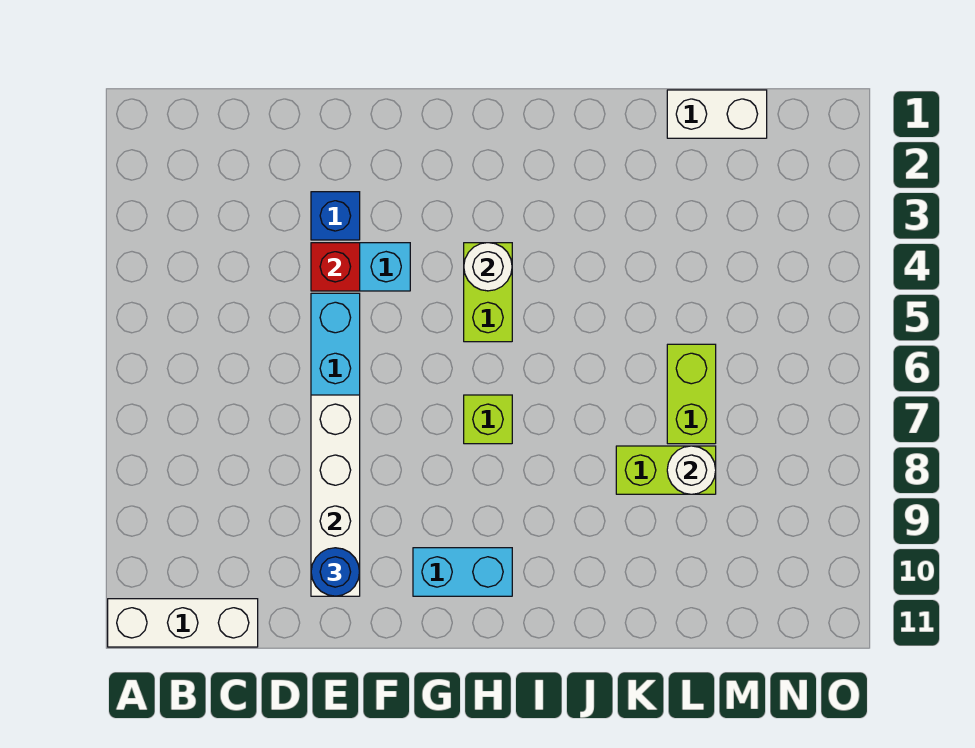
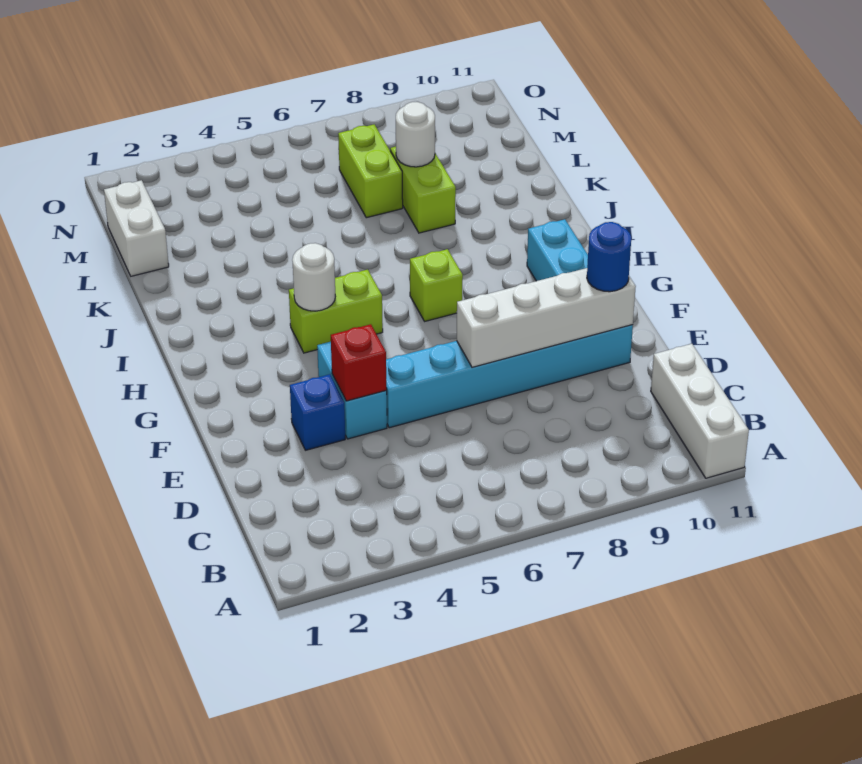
lime brick L6:L7 level 1 -> lime brick L7:M7 level 1

